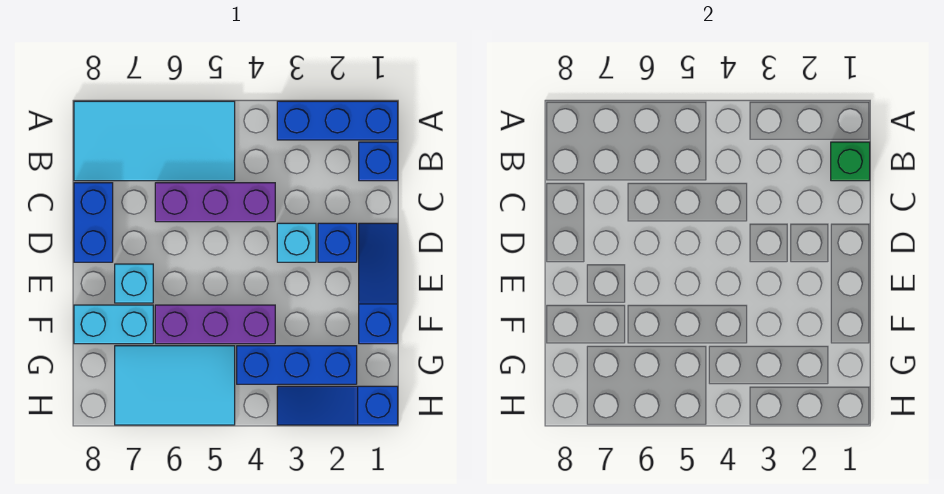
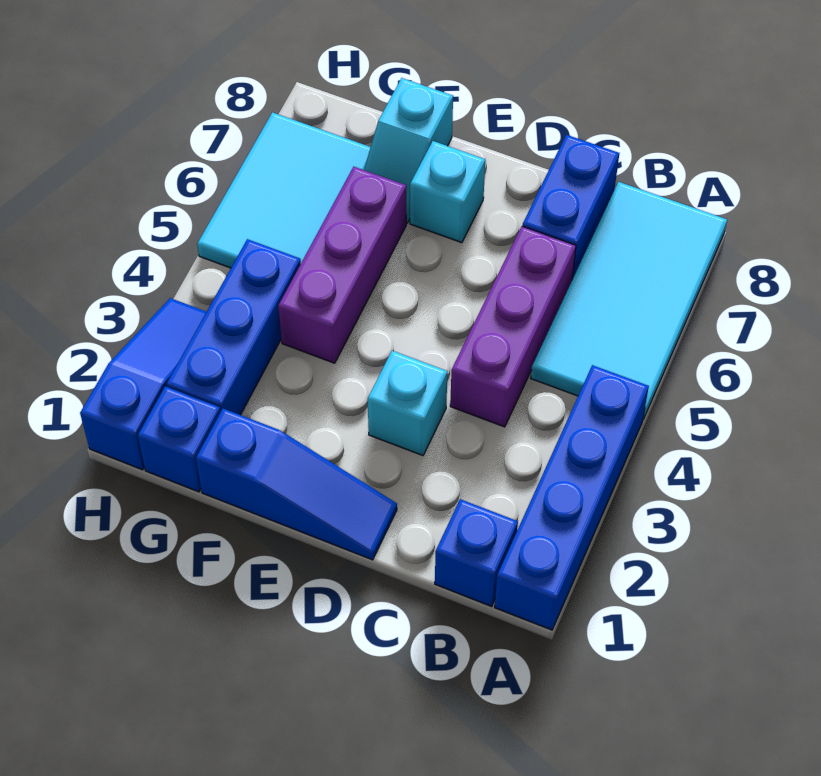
blue brick A1:A3 level 1 -> blue brick A1:A4 level 1
green brick B1 level 2 -> none
blue brick C8:D8 level 1 -> blue brick C7:C8 level 1
blue brick D2 level 1 -> blue brick G1 level 1
cyan brick F7:F8 level 1 -> cyan slope F7:F8 level 1 top 8

